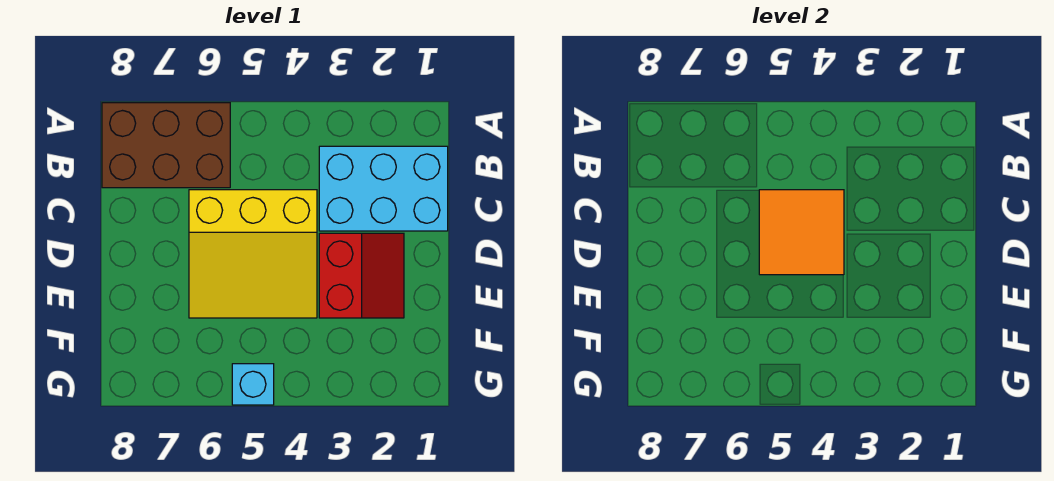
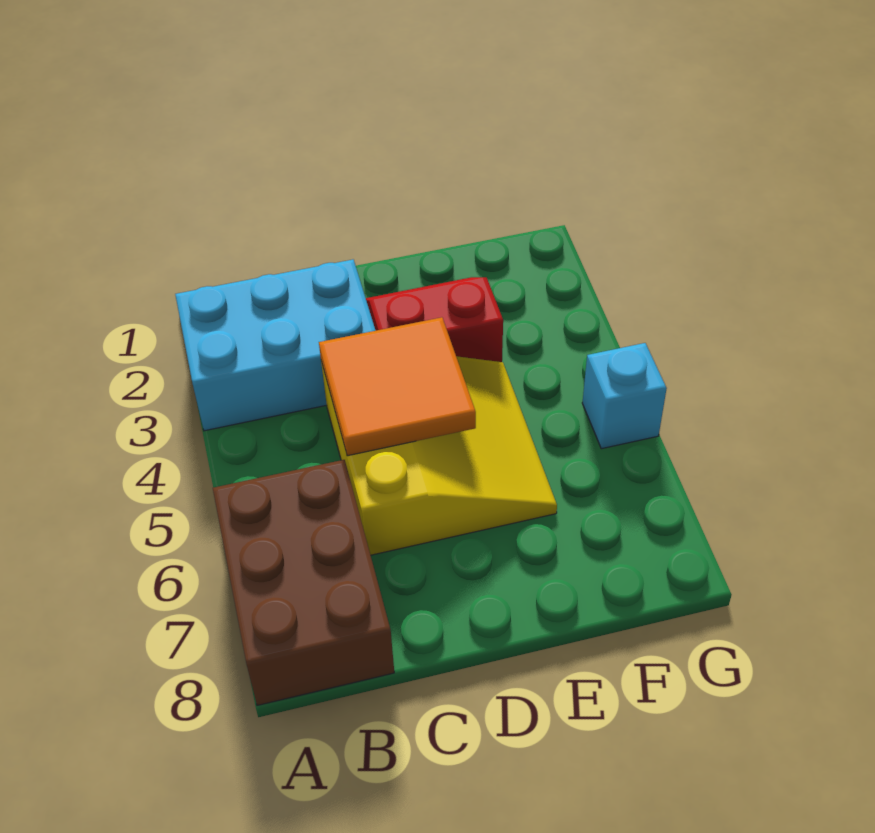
cyan brick B1:C3 level 1 -> cyan brick A2:C3 level 1

